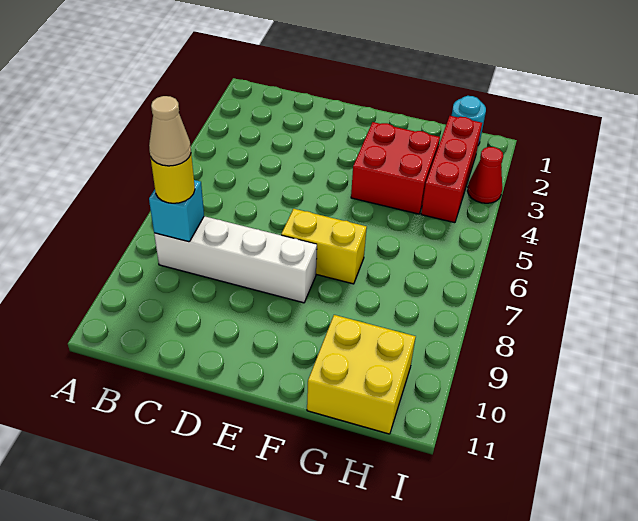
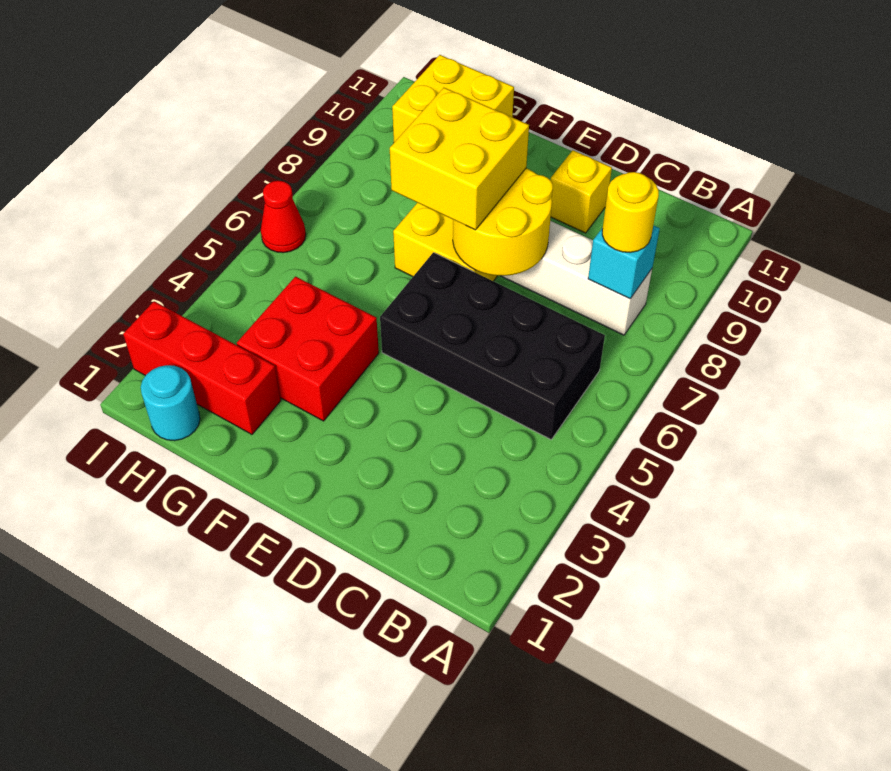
none -> black brick B5:E6 level 1
tan cone B8 level 4 -> none
none -> yellow round brick D7:E8 level 2
none -> yellow brick D10 level 1
none -> yellow brick E7:F8 level 3
red brick H2:H4 level 1 -> red brick G2:I2 level 1
red cone I3 level 1 -> red cone I6 level 1

